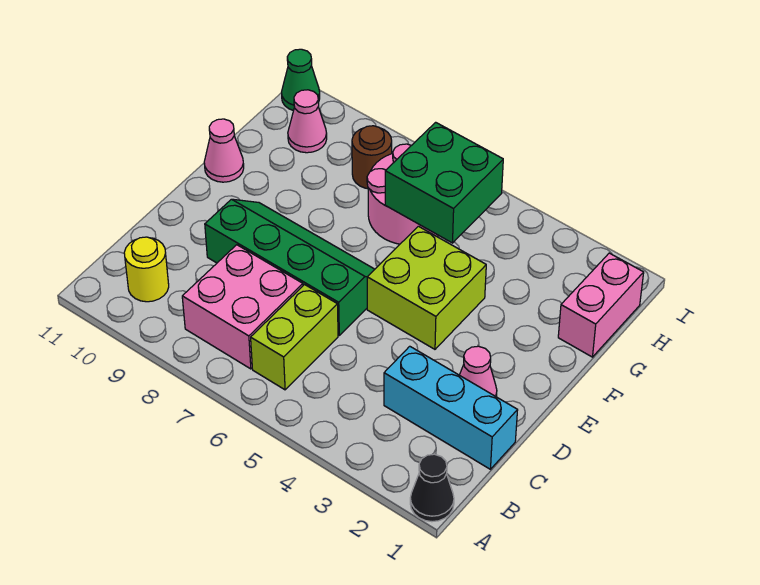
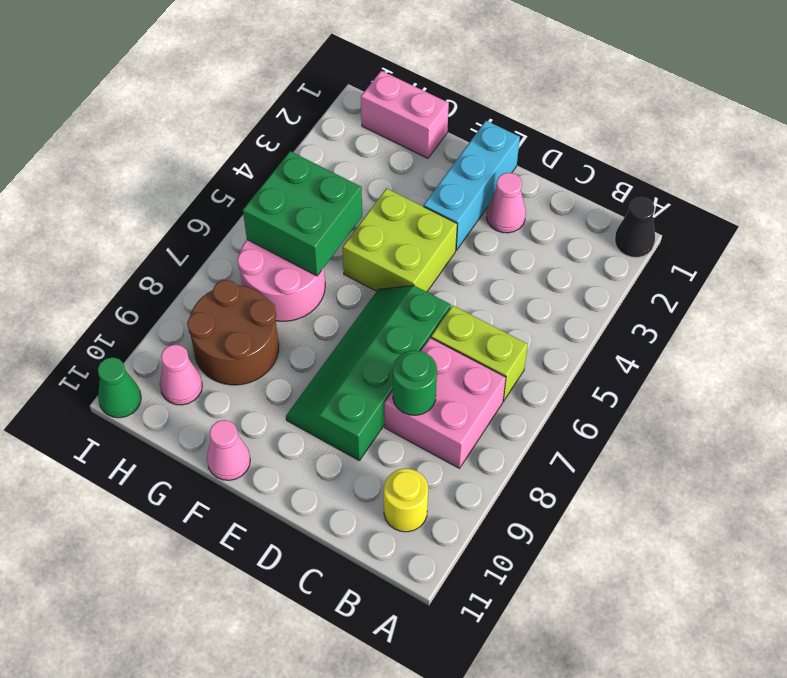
cyan brick C1:C3 level 1 -> cyan brick E1:E3 level 1
none -> green round brick C8 level 2
brown round brick H8 level 1 -> brown round brick G8:H9 level 1

